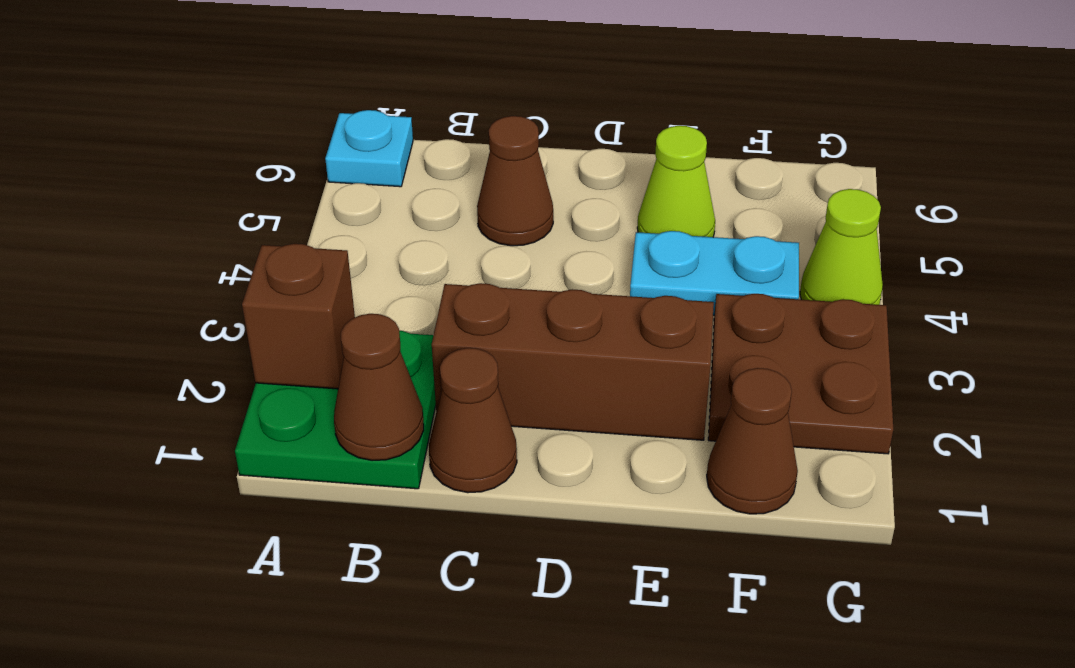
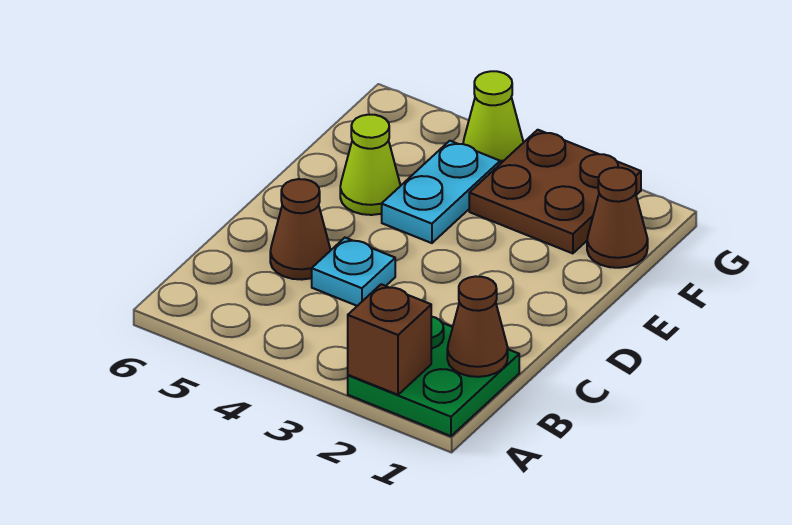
cyan plate A6 level 1 -> cyan plate C4 level 1
brown cone C1 level 1 -> none
brown brick C2:E2 level 1 -> none

